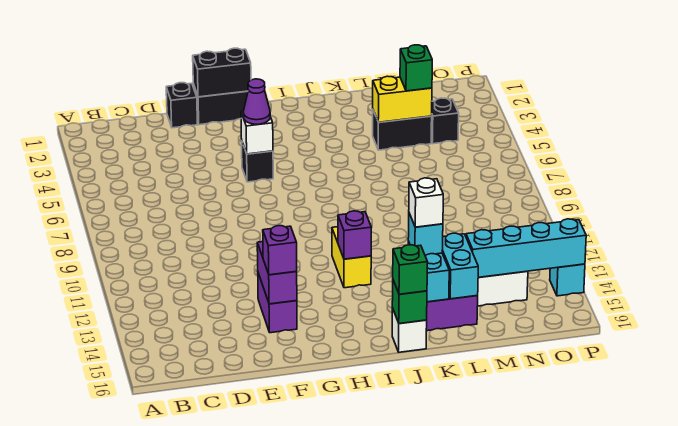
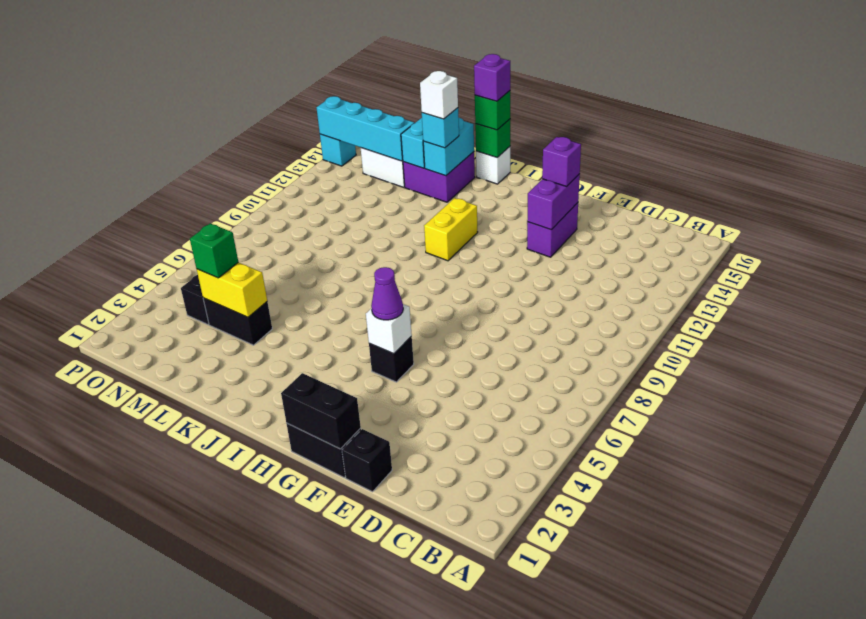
purple brick I12 level 2 -> purple brick J16 level 4

